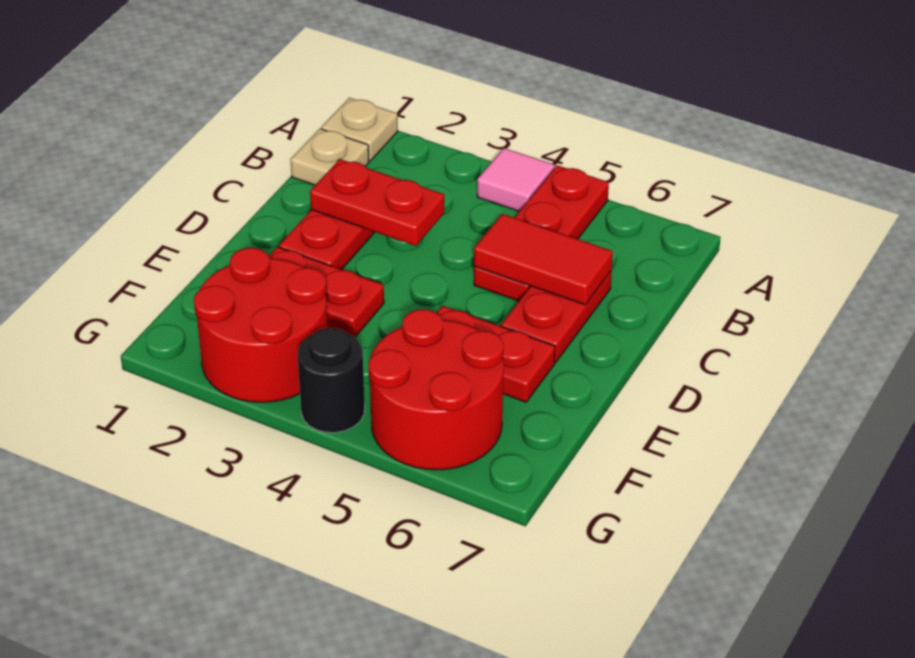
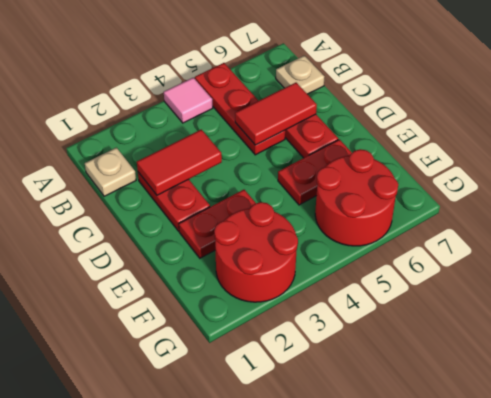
tan plate A1 level 1 -> tan plate B7 level 1
red plate C2:C3 level 2 -> red tile C2:C3 level 2
black round brick G4 level 1 -> none

